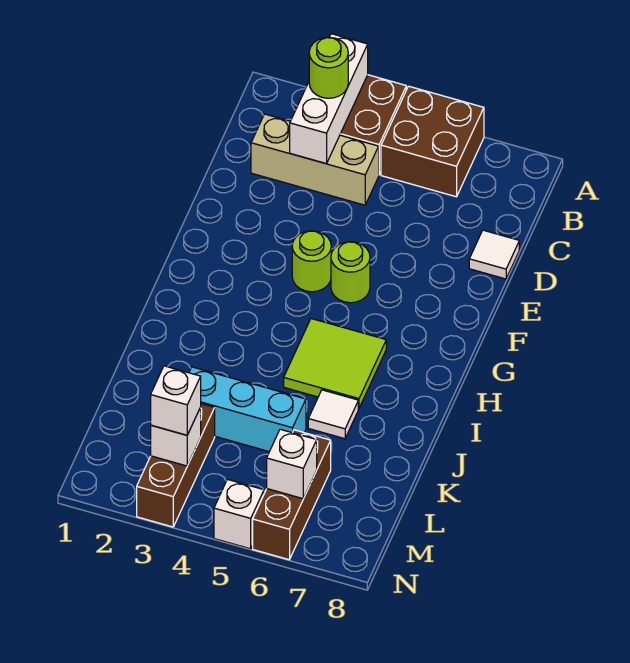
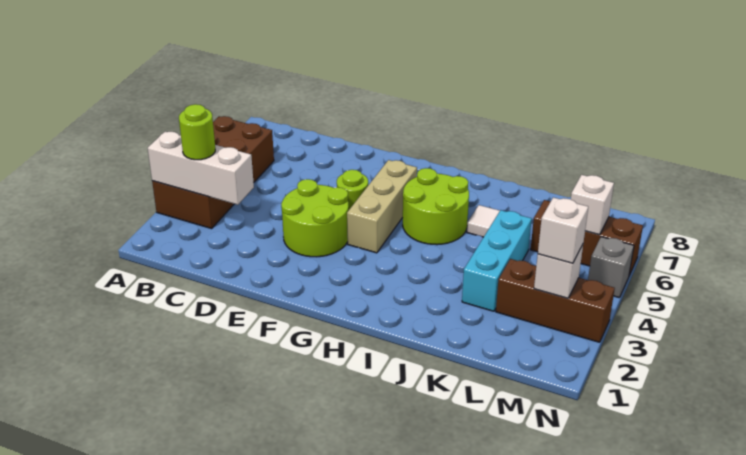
tan brick C2:C4 level 1 -> tan brick G4:G6 level 1
white tile D8 level 1 -> none
lime round brick F4 level 1 -> lime round brick E3:F4 level 1
lime tile H5:I6 level 1 -> lime round brick H5:I6 level 1
white brick N5 level 1 -> grey brick N5 level 1

